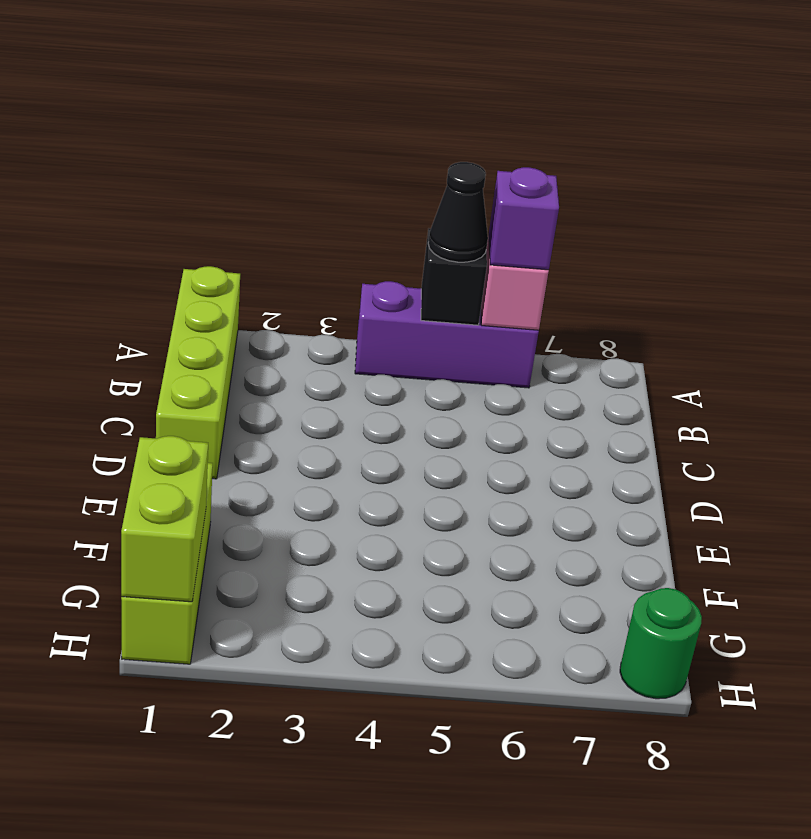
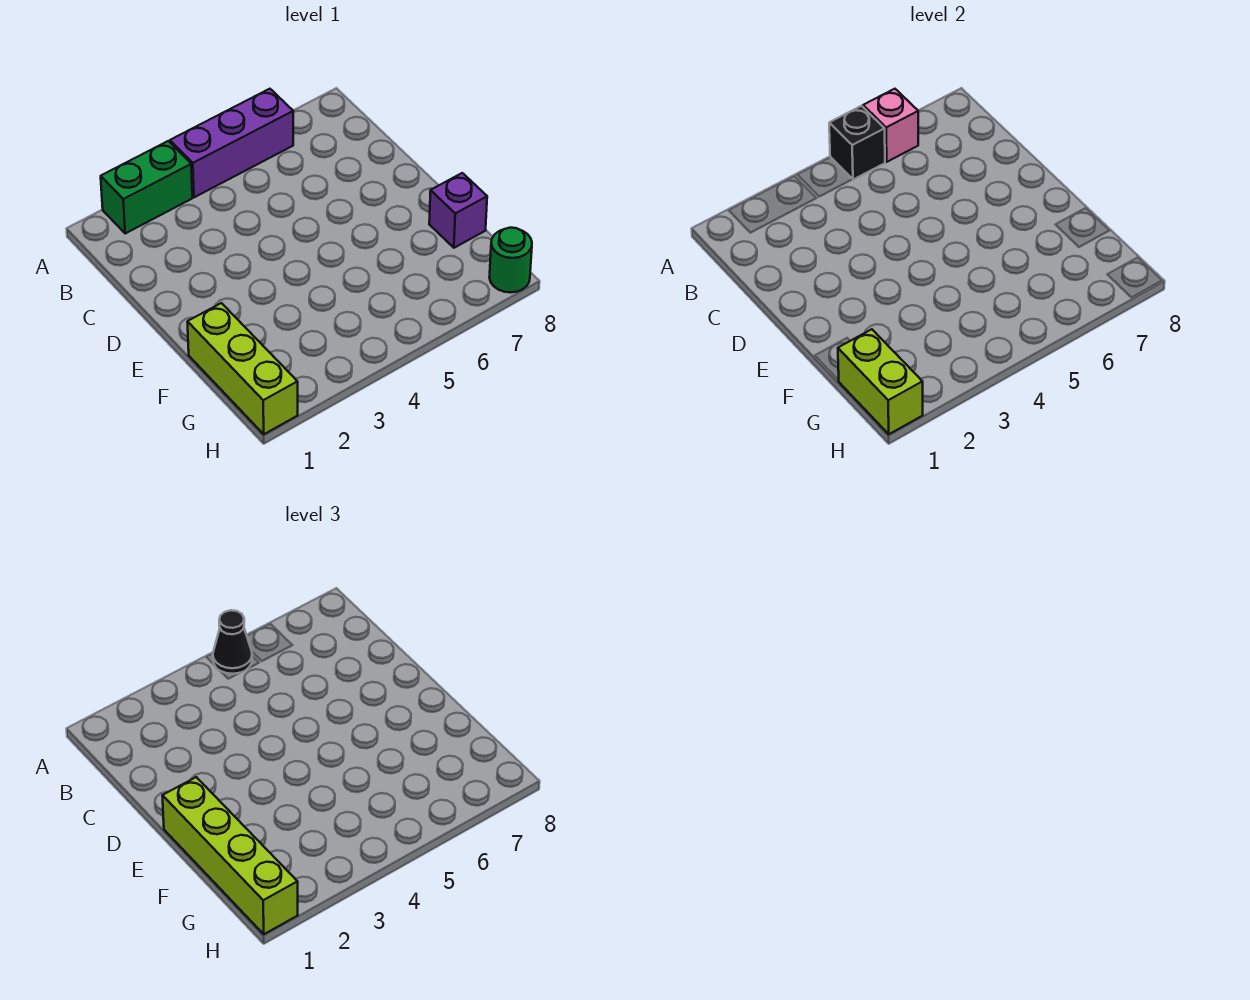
lime brick A1:D1 level 1 -> lime brick E1:H1 level 3
none -> green brick A2:A3 level 1
purple brick A6 level 3 -> purple brick F8 level 1

